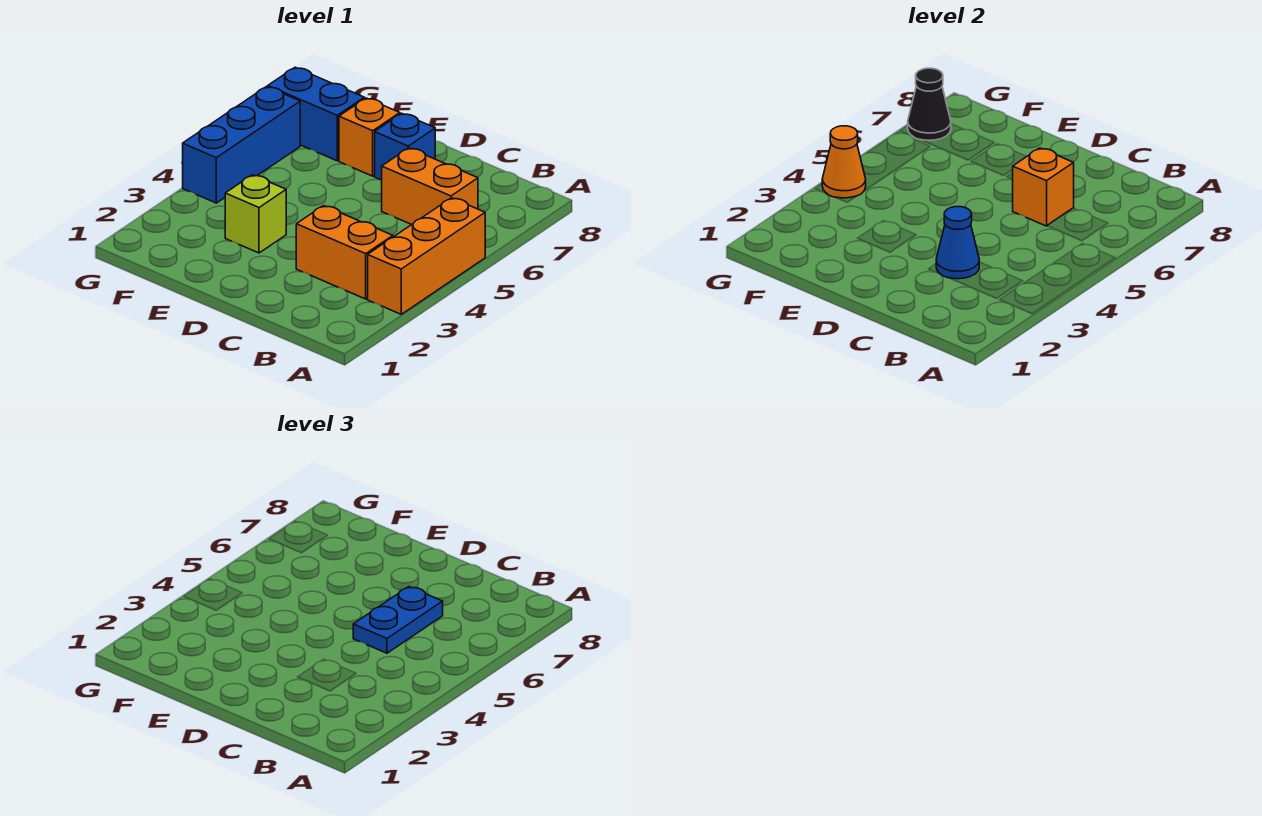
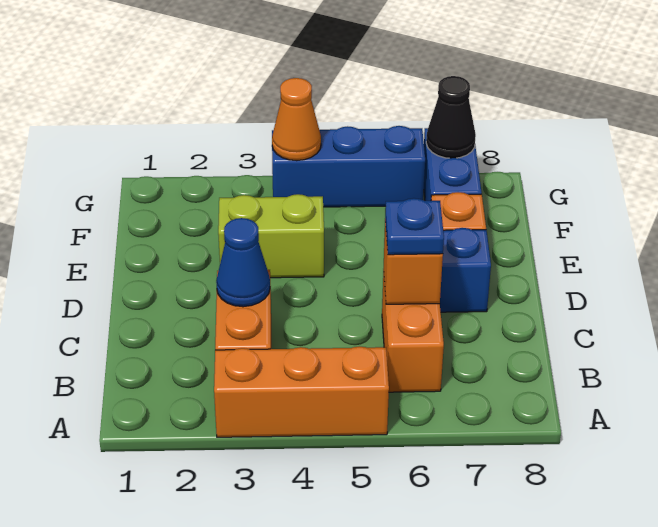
blue plate C5:C6 level 3 -> blue plate C6 level 3
lime brick E3 level 1 -> lime brick E3:E4 level 1

